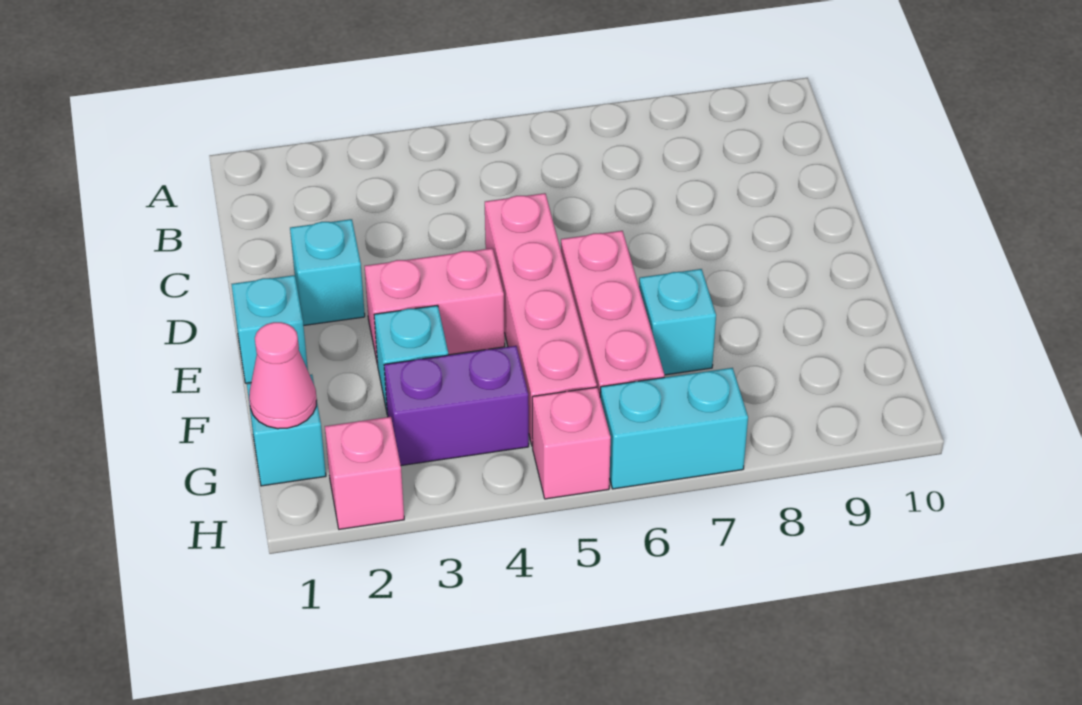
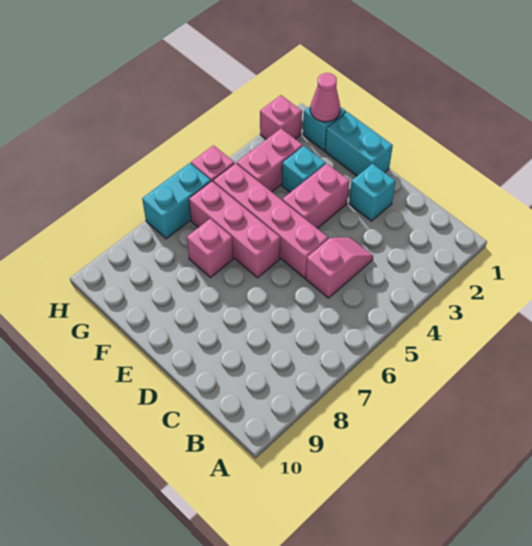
none -> pink slope C4:C5 level 1 top 5
cyan brick E1 level 1 -> cyan brick E1:F1 level 1
cyan brick F7 level 1 -> pink brick F7 level 1
purple brick G3:G4 level 1 -> pink brick G3:G4 level 1

